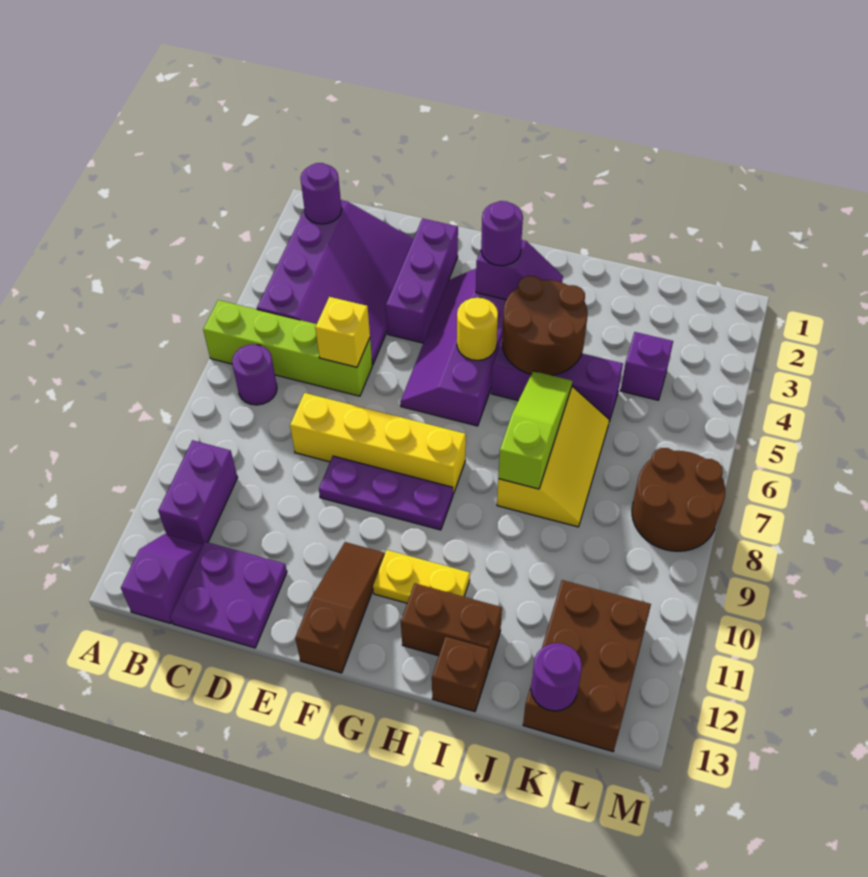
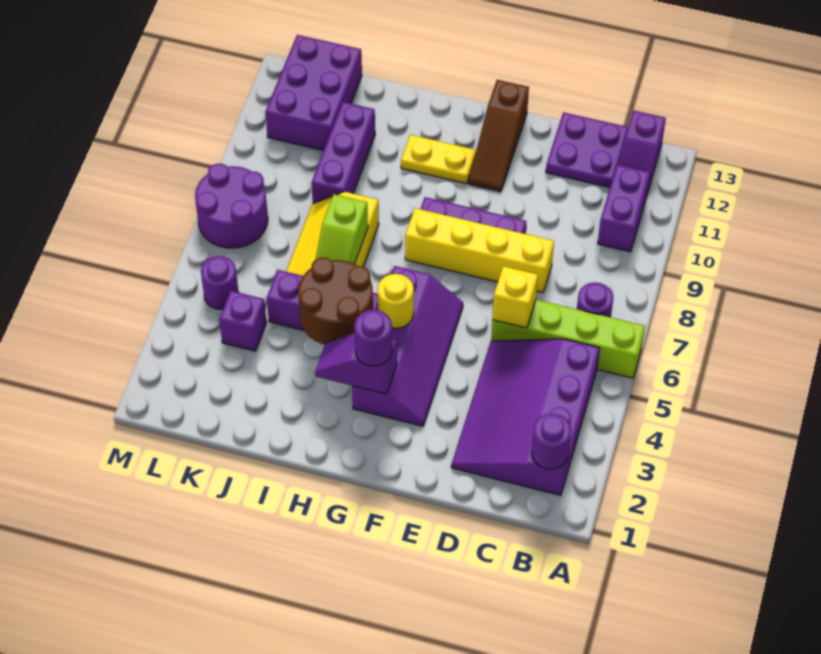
purple brick E2:E4 level 1 -> purple brick J9:J11 level 1
brown brick H12:I12 level 1 -> none
lime slope I6:I8 level 2 top 8 -> lime slope I6:I7 level 2 top 7
brown brick I13 level 1 -> none
brown brick K11:L13 level 1 -> purple brick K11:L13 level 1
purple round brick K13 level 2 -> purple round brick L5 level 1
brown round brick L7:M8 level 1 -> purple round brick L7:M8 level 1

